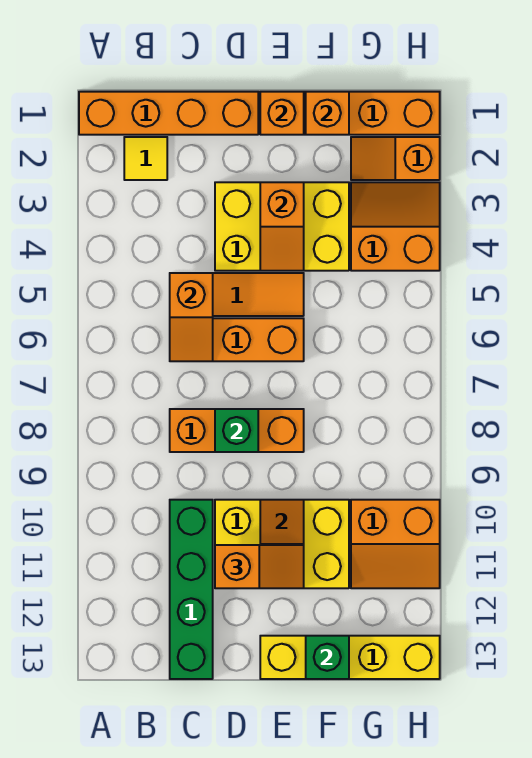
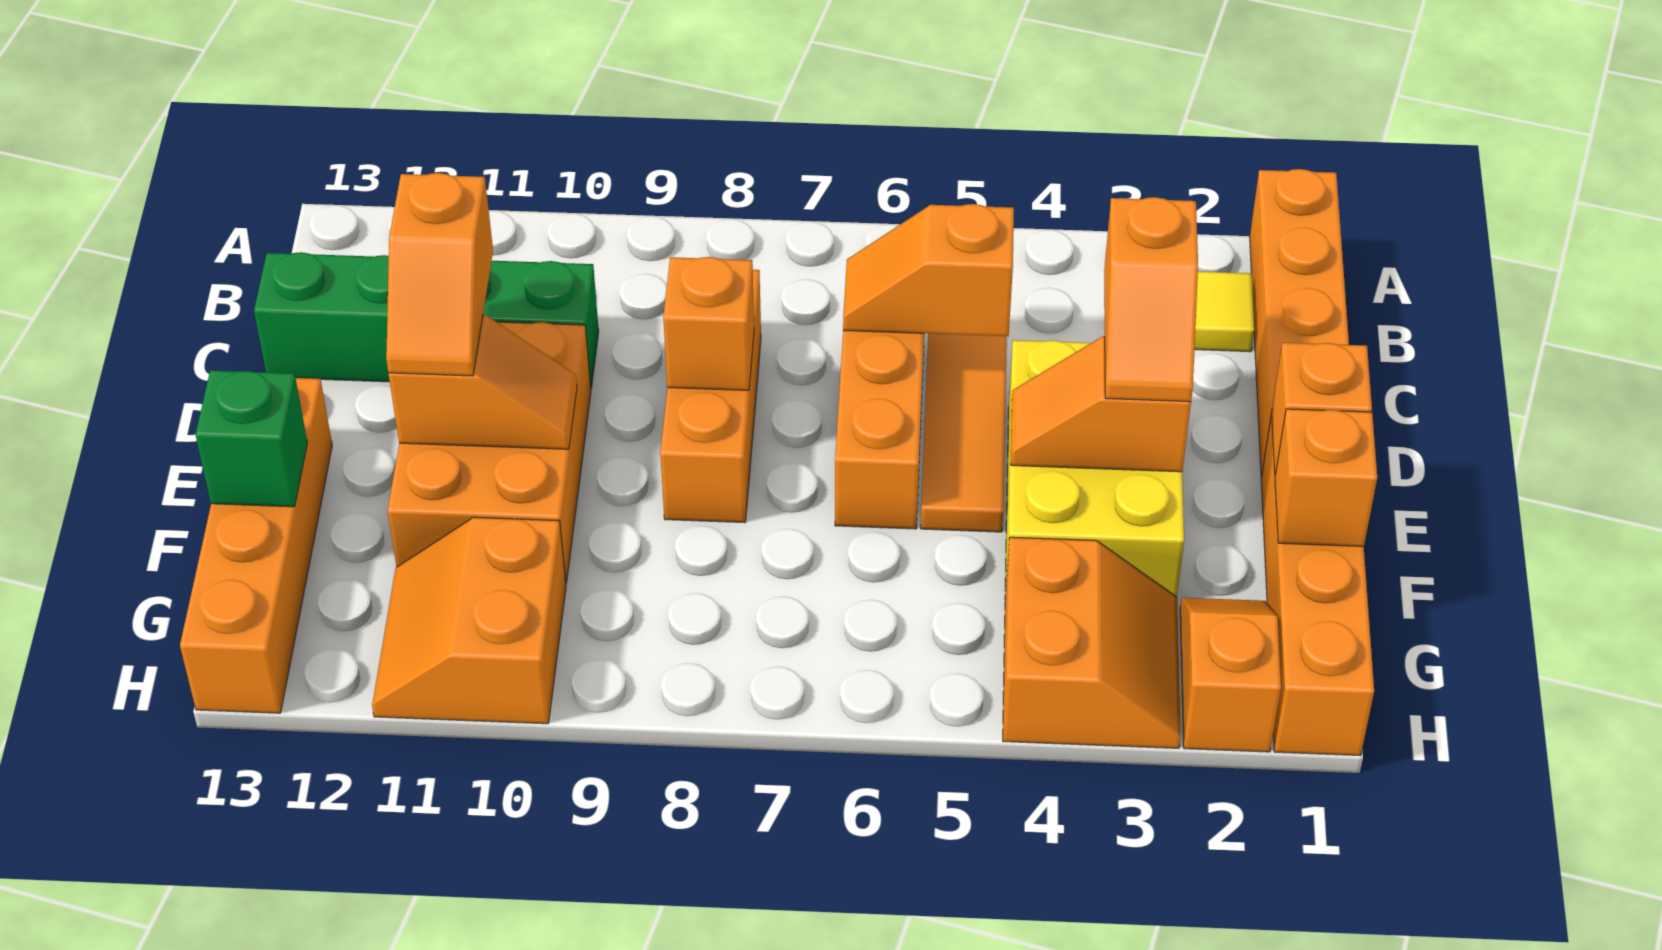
none -> orange slope D3:E3 level 3 top D
green brick D8 level 2 -> orange brick D8 level 2
yellow brick D10:F11 level 1 -> orange brick D10:F11 level 1
yellow brick E13:H13 level 1 -> orange brick E13:H13 level 1

